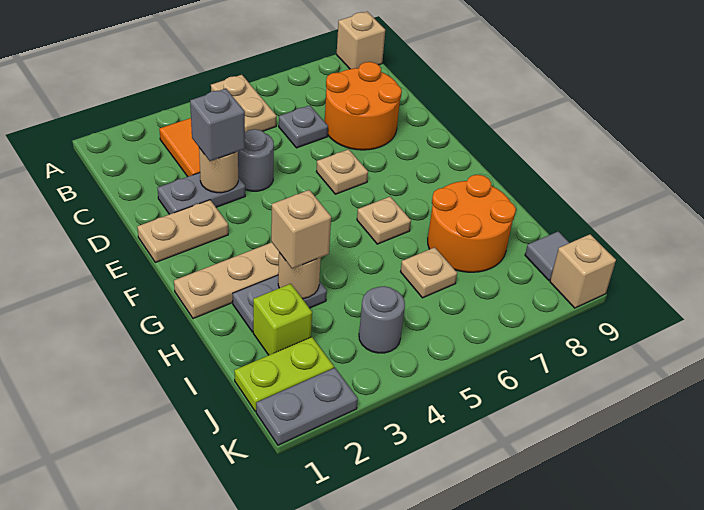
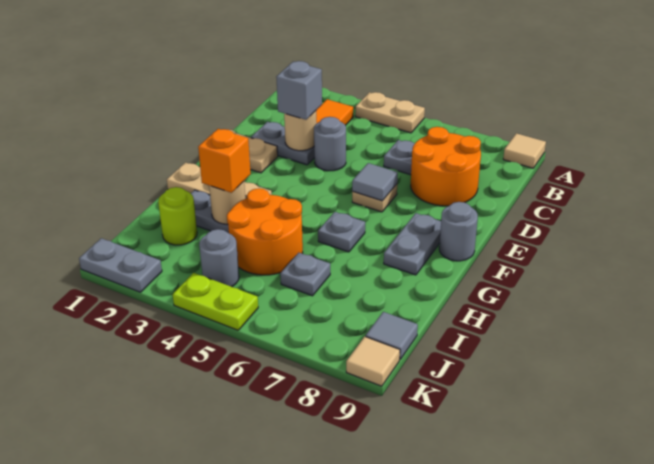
tan plate A5:B5 level 1 -> tan plate A4:A5 level 1
tan brick A9 level 1 -> tan tile A9 level 1
none -> grey tile E6 level 2
none -> grey plate F8:G8 level 1
none -> grey round brick F9 level 1
tan plate G6 level 1 -> grey plate G6 level 1
tan brick H3 level 3 -> orange brick H3 level 3
orange round brick H7:I8 level 1 -> orange round brick H4:I5 level 1
lime brick I2 level 1 -> lime round brick I2 level 1
tan plate I6 level 1 -> grey plate I6 level 1
lime plate J1:J2 level 1 -> lime plate K4:K5 level 1
tan brick K9 level 1 -> tan tile K9 level 1

